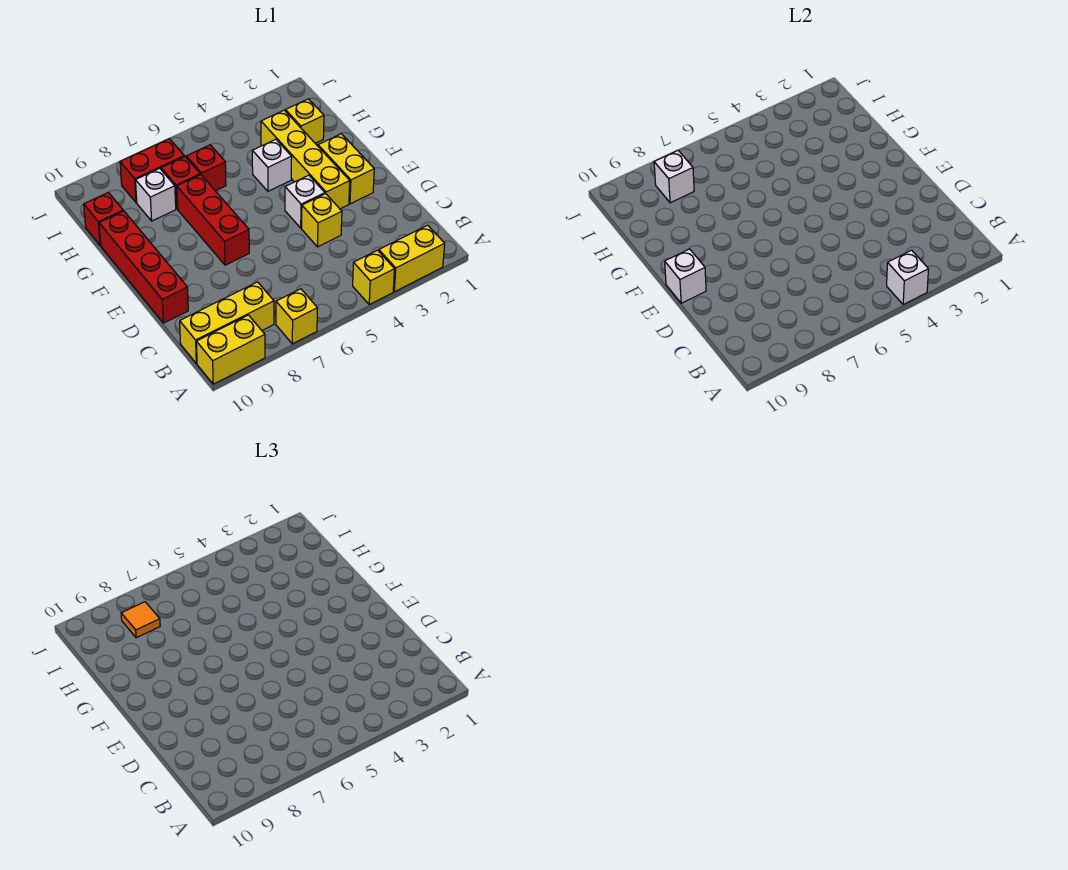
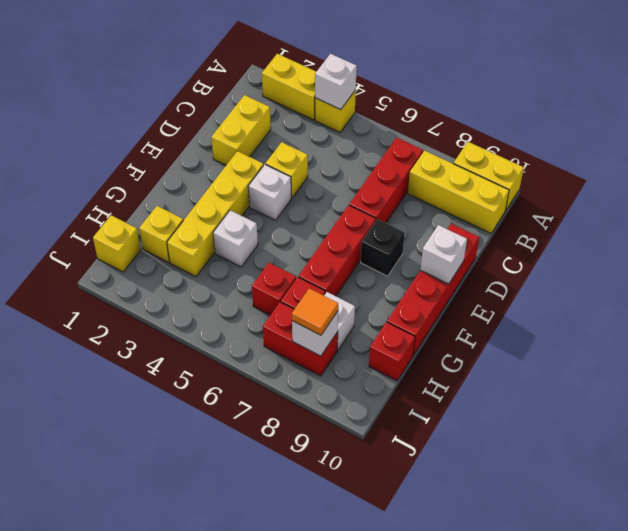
yellow brick A7 level 1 -> yellow brick I1 level 1
none -> red brick B7:D7 level 1
yellow brick E2:F2 level 1 -> yellow brick C2:D2 level 1
none -> black brick E8 level 1

